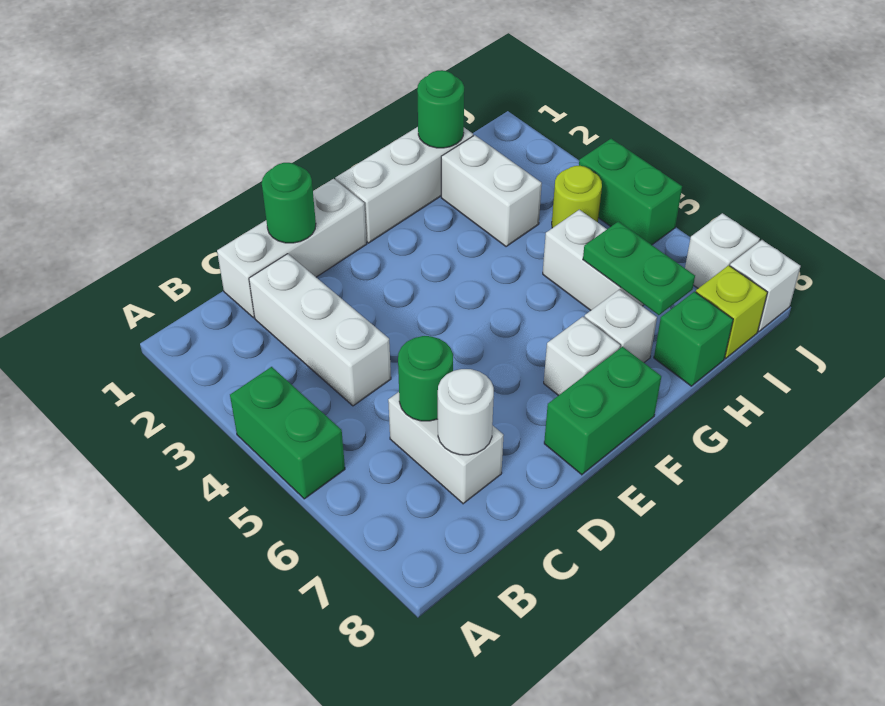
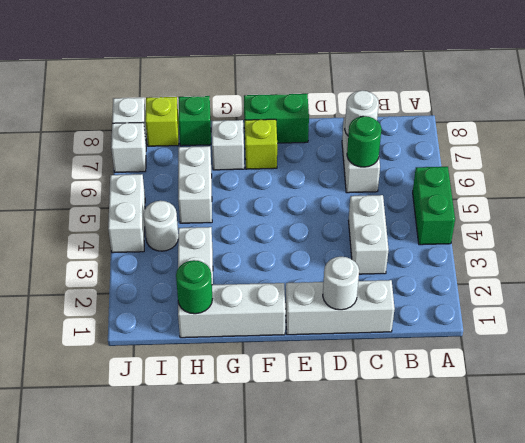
white brick C2:C4 level 1 -> white brick C3:C4 level 1
green round brick D1 level 2 -> white round brick D1 level 2
white brick F7 level 1 -> lime brick F7 level 1
green plate H6:H7 level 2 -> none
lime round brick I4 level 1 -> white round brick I4 level 1
green brick J4:J5 level 1 -> white brick J4:J5 level 1

